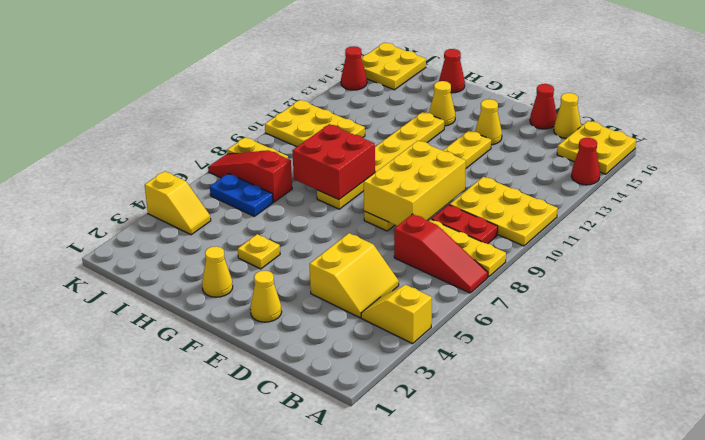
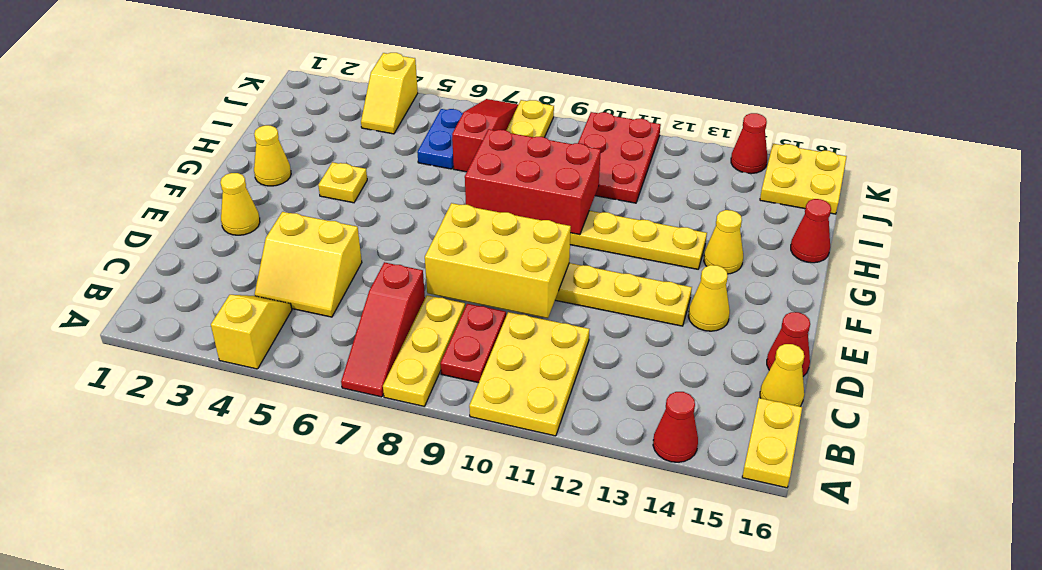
yellow plate A15:B16 level 1 -> yellow plate A16:B16 level 1
red brick G8:H9 level 2 -> red brick G8:H10 level 2
yellow plate I10:K11 level 1 -> red plate I10:K11 level 1

